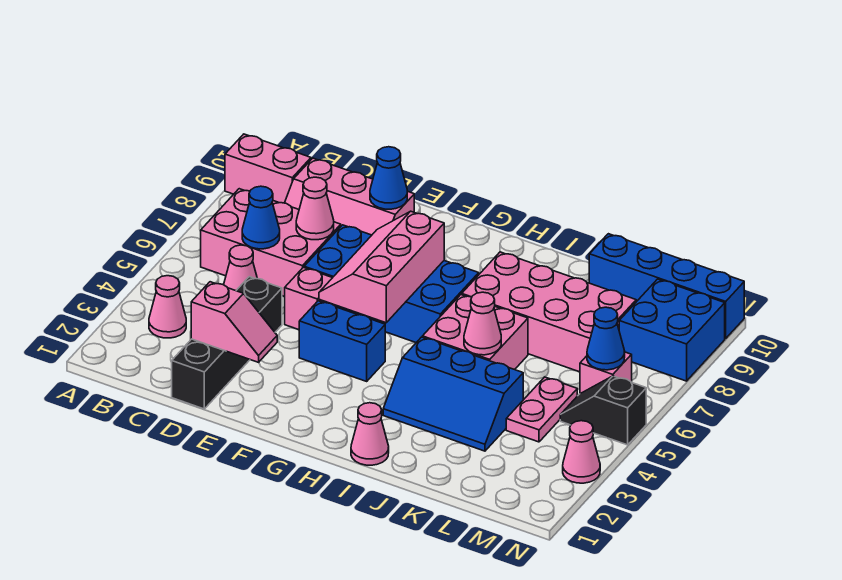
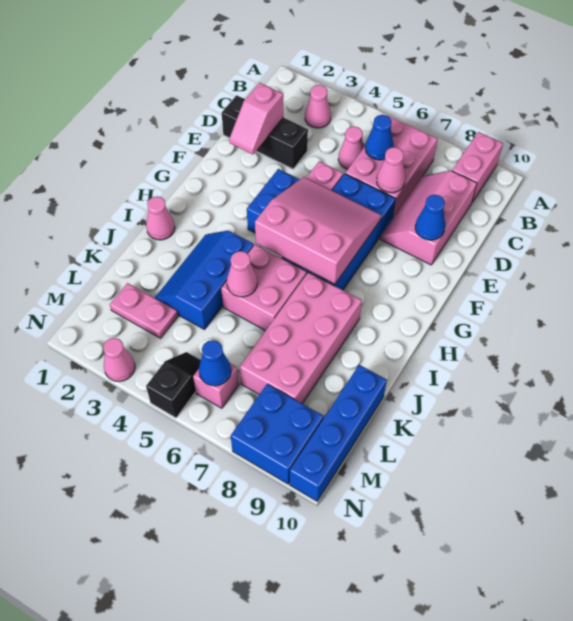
black brick D1:D4 level 1 -> black brick D1:D3 level 1
pink slope F5:G7 level 2 top G -> pink slope F5:H7 level 2 top H
pink plate L4:L5 level 1 -> pink plate L2:L3 level 1

